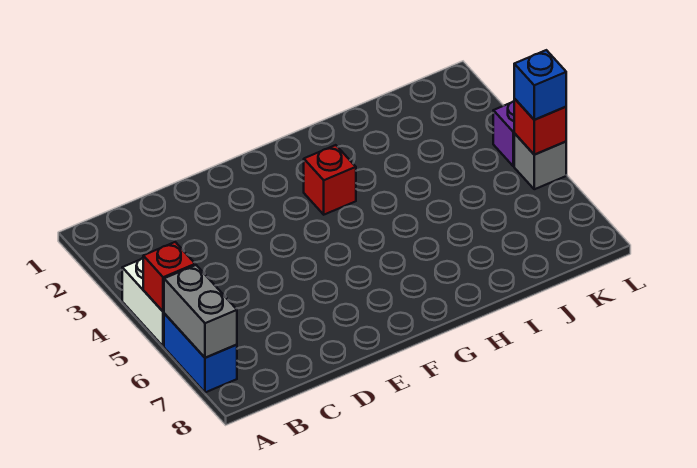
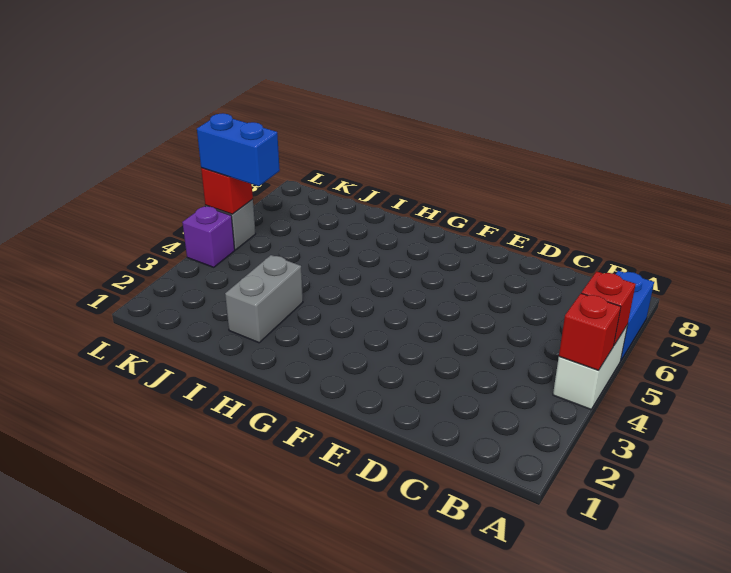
grey brick A6:A7 level 2 -> grey brick I2:I3 level 1
red brick G3 level 1 -> red brick A4 level 2
blue brick L5 level 3 -> blue brick K5:L5 level 3

